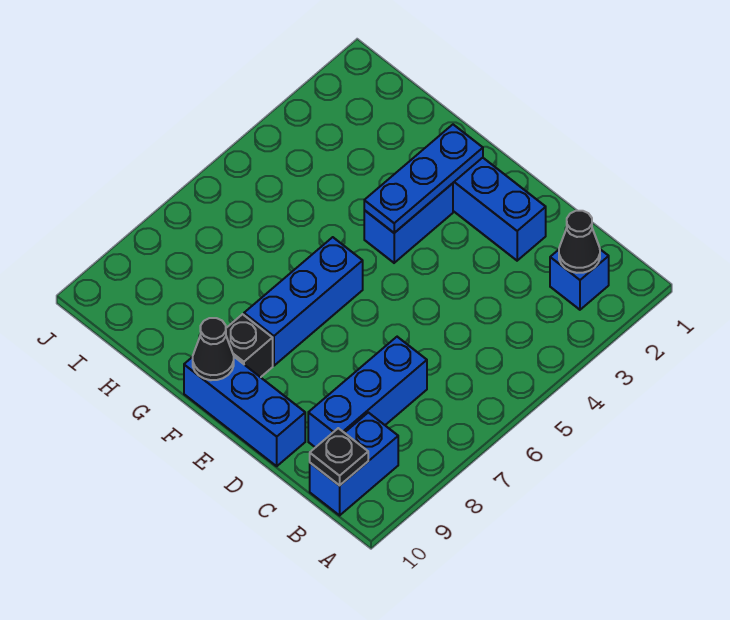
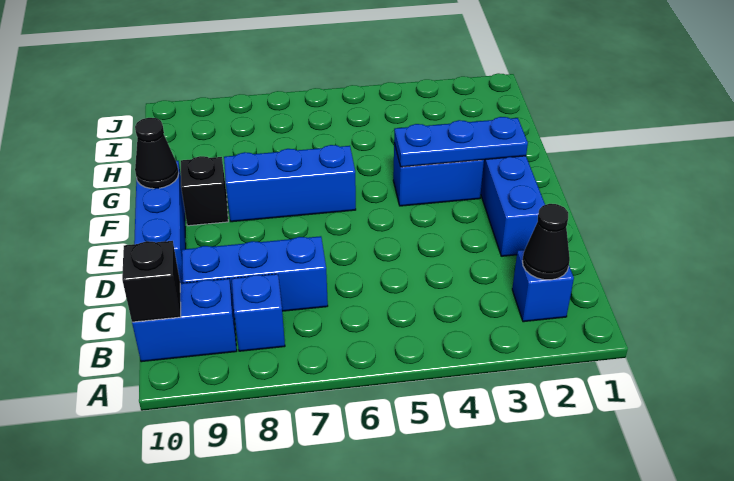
none -> blue brick B8 level 1
black plate B10 level 2 -> black brick B10 level 2

